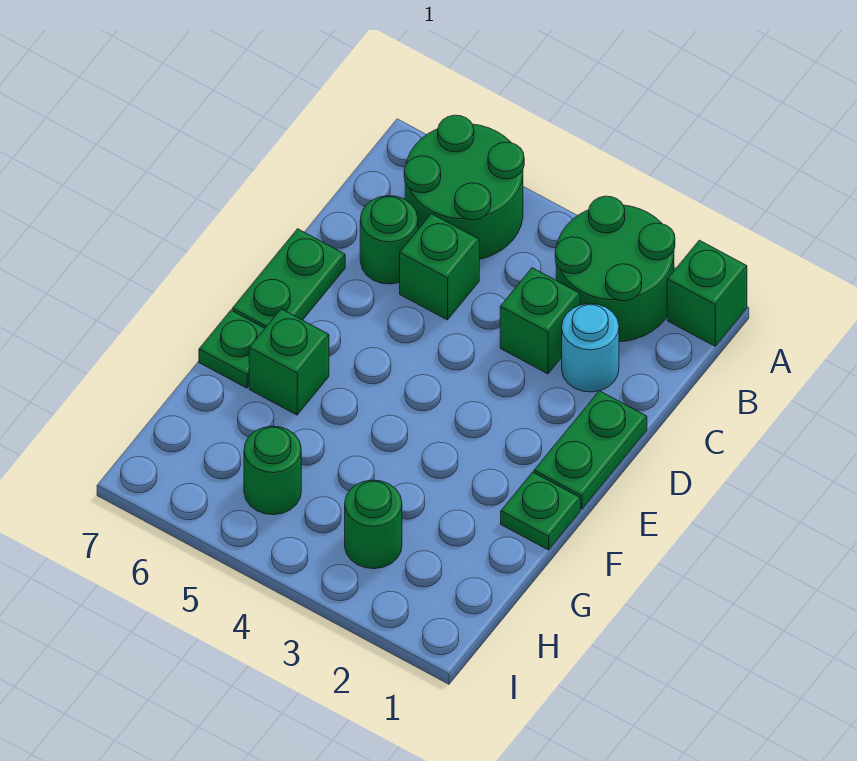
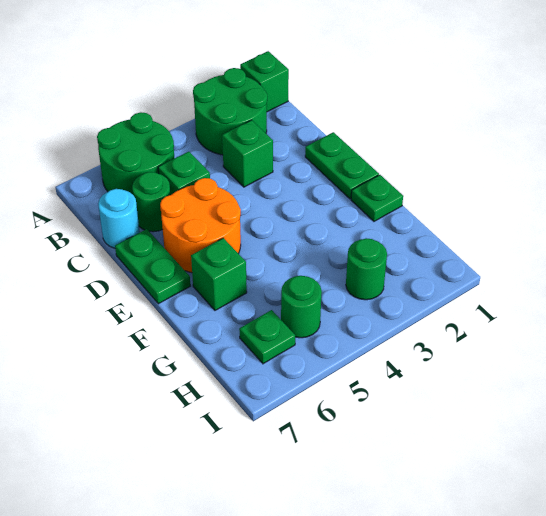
cyan round brick C2 level 1 -> cyan round brick C7 level 1
none -> orange round brick D5:E6 level 1
green plate F7 level 1 -> green plate H6 level 1

